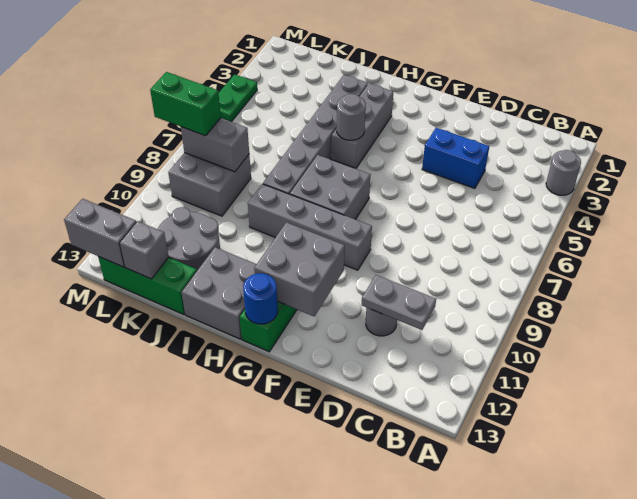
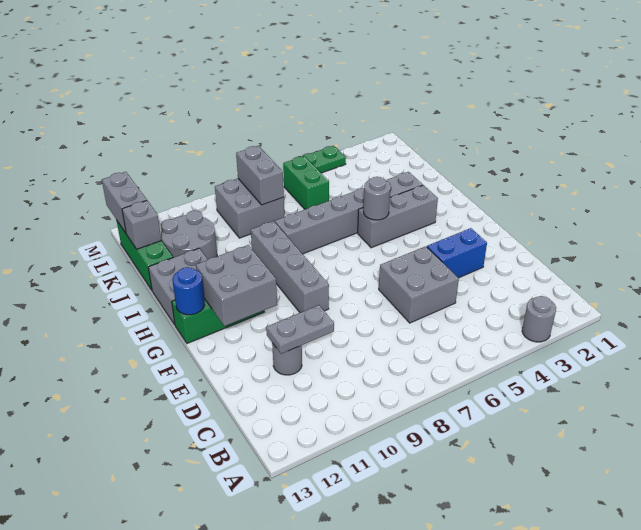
grey plate C11:D11 level 2 -> grey plate D10:D11 level 2
blue brick D4:E4 level 1 -> blue brick E3:E4 level 1
grey brick G7:H8 level 1 -> grey brick D5:E6 level 1
green brick L8:M8 level 3 -> green brick K6:L6 level 1

